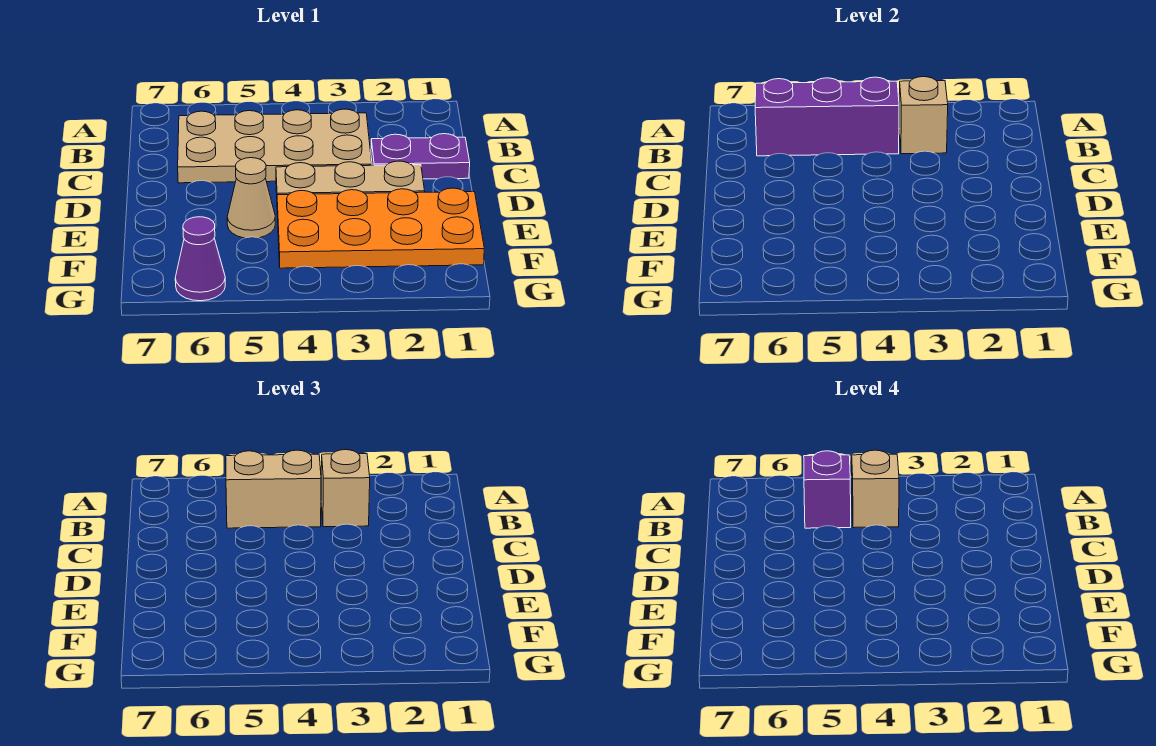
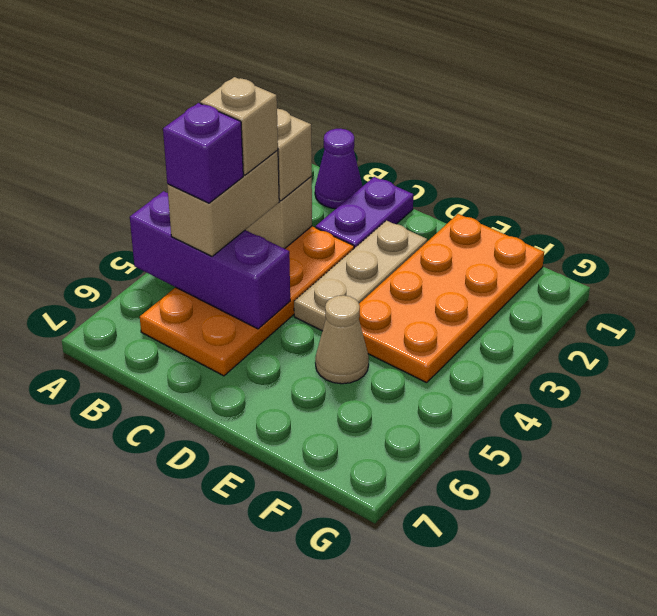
tan plate B3:C6 level 1 -> orange plate B3:C6 level 1
purple brick B4:B6 level 2 -> purple brick A5:C5 level 2
purple cone G6 level 1 -> purple cone B1 level 1

